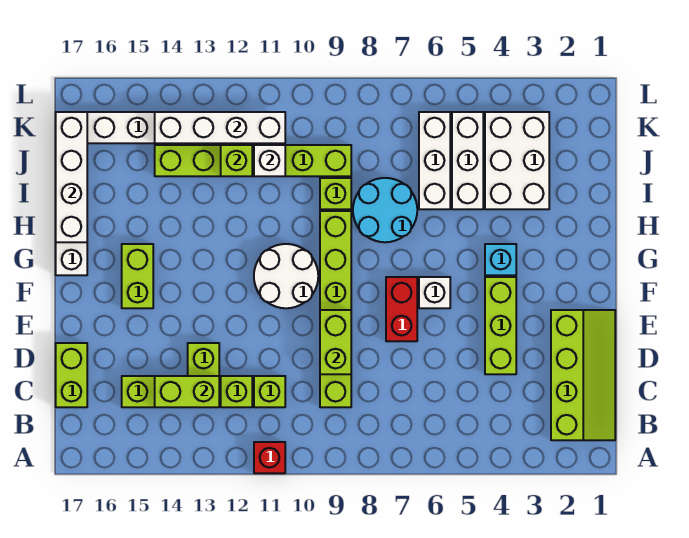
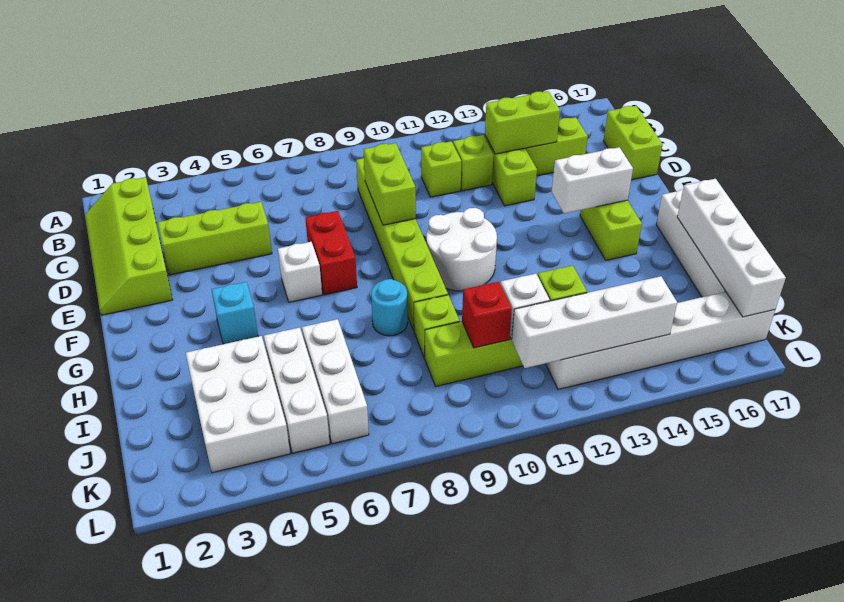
red brick A11 level 1 -> red brick J10 level 2
lime brick D4:F4 level 1 -> lime brick D3:D5 level 1
none -> white brick F14:F15 level 2
cyan round brick H7:I8 level 1 -> cyan round brick H8 level 1

